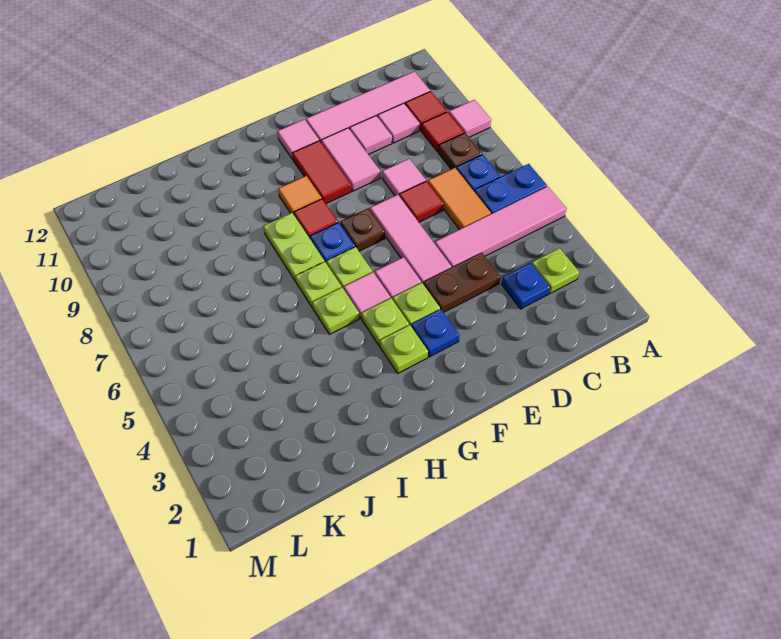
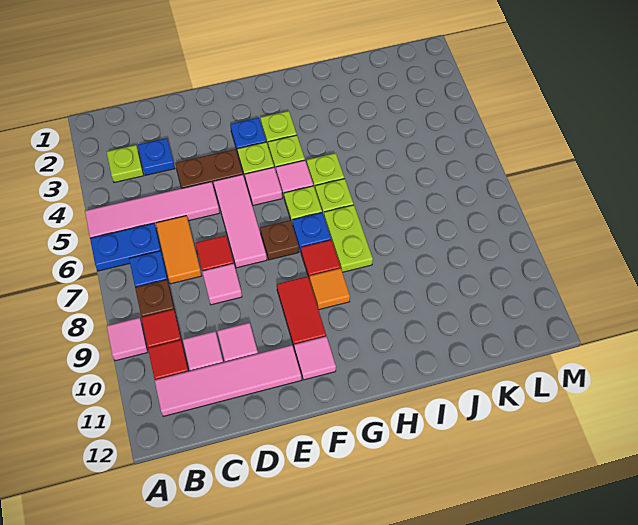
pink tile E9:E10 level 1 -> none

